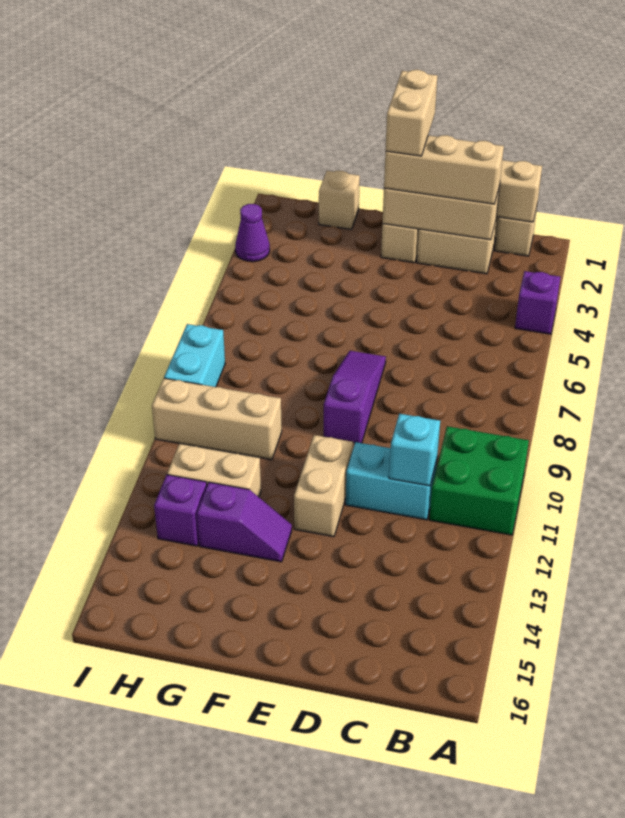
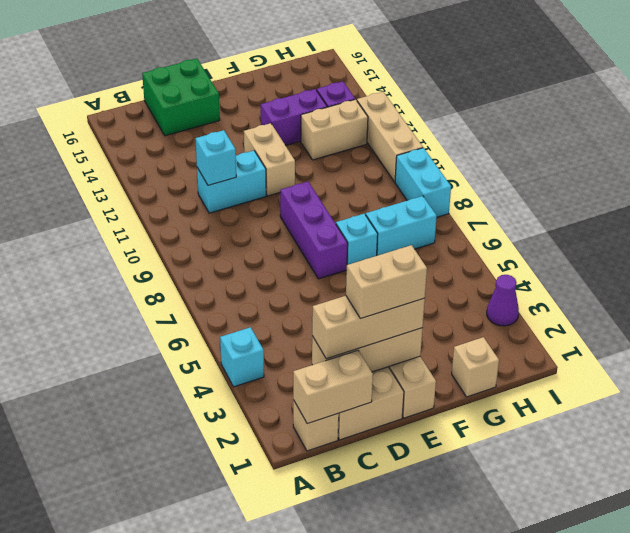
purple brick A4 level 1 -> cyan brick A4 level 1
green brick A10:B11 level 1 -> green brick C15:D16 level 1
tan brick E1:E2 level 4 -> tan brick D2:E2 level 4
purple slope E7:E9 level 1 top 9 -> purple brick E7:E9 level 1
none -> cyan brick F7 level 1
purple slope F13:G13 level 1 top G -> purple brick F13:G13 level 1
none -> cyan brick G7:H7 level 1
tan brick G10:I10 level 1 -> tan brick I10:I12 level 1

